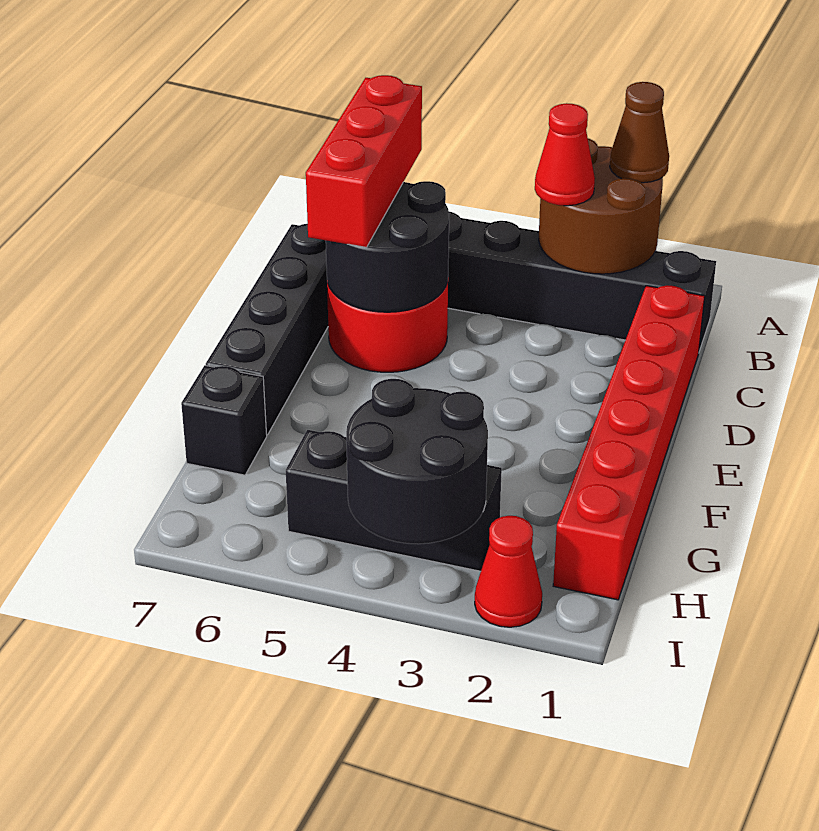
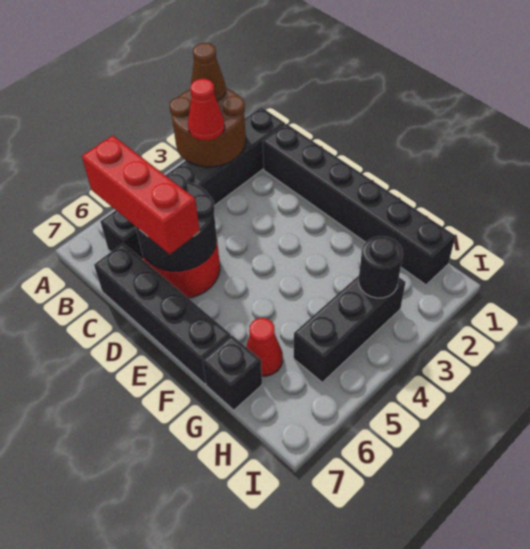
red brick C1:H1 level 1 -> black brick C1:H1 level 1
black round brick H3:I4 level 2 -> black round brick H3 level 2
red cone I2 level 1 -> red cone G6 level 1

